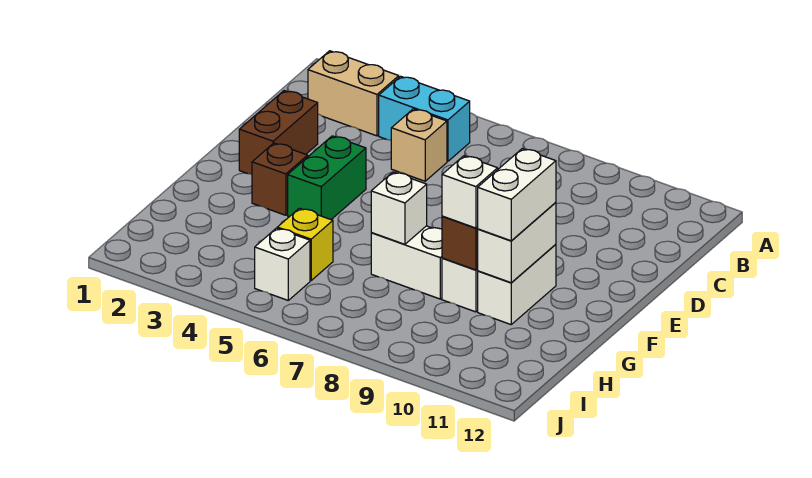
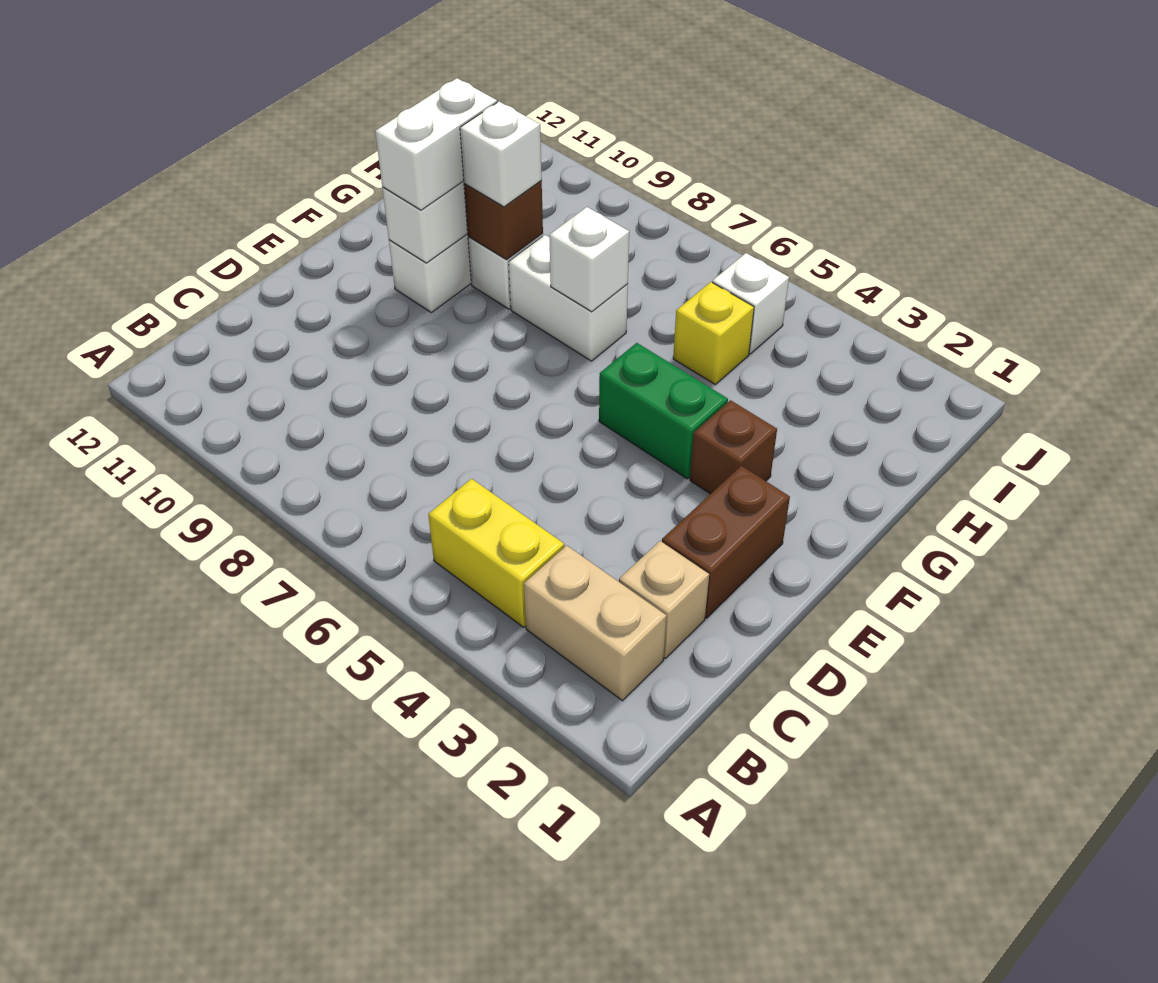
cyan brick B4:B5 level 1 -> yellow brick B4:B5 level 1
tan brick C5 level 1 -> tan brick C2 level 1
green brick E4:F4 level 1 -> green brick F4:F5 level 1

